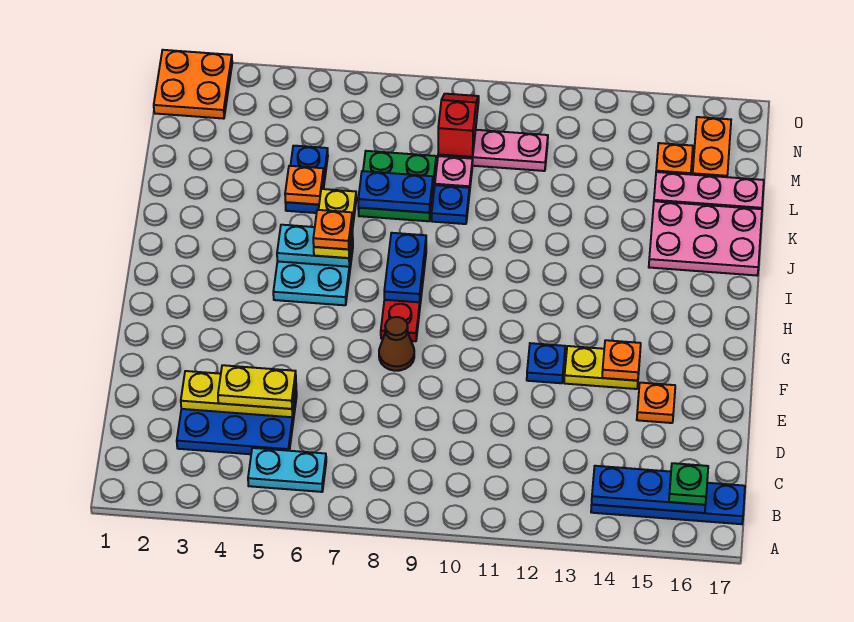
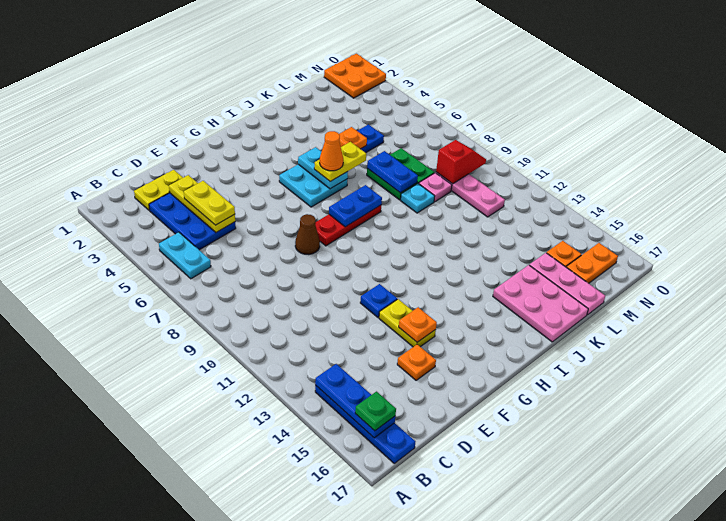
none -> yellow plate C2:D2 level 1
orange plate I6 level 4 -> orange cone I6 level 4
blue plate K9 level 1 -> cyan plate K9 level 1

